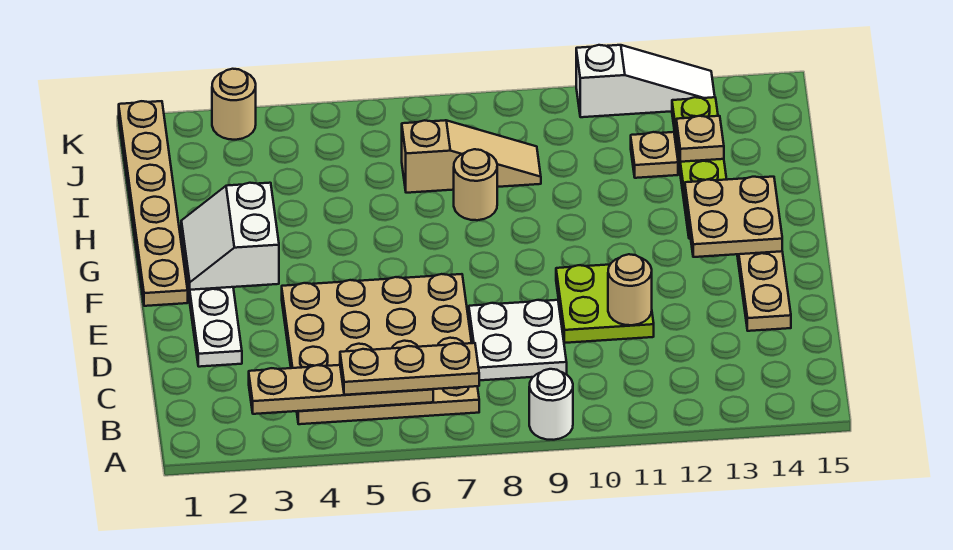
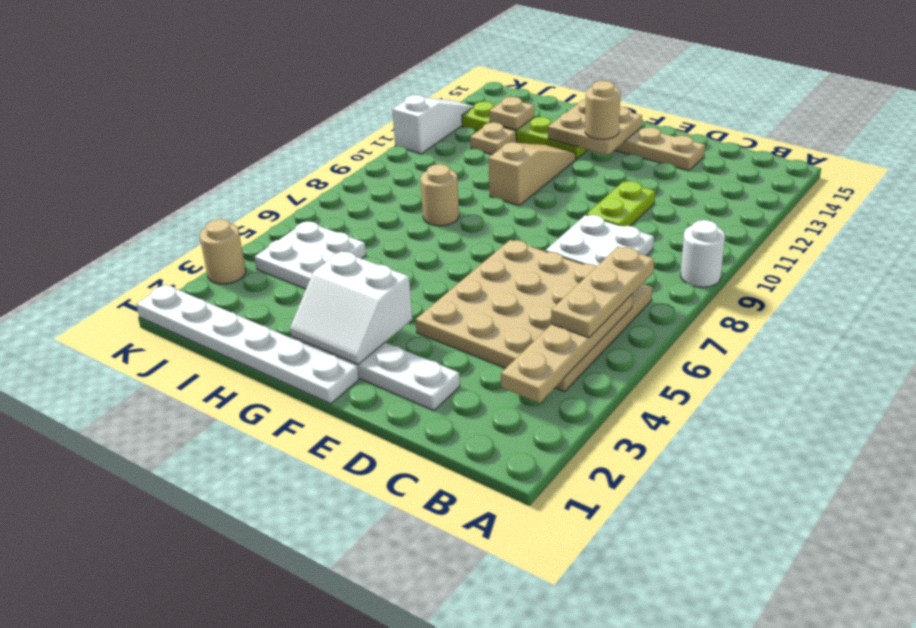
lime plate D10:E11 level 1 -> lime plate D10:D11 level 1
tan round brick D11 level 2 -> tan round brick F13 level 3
tan plate F1:K1 level 1 -> white plate F1:K1 level 1
none -> white plate I4:J5 level 1
tan slope I7:I9 level 1 top 7 -> tan slope G10:G12 level 1 top 10

